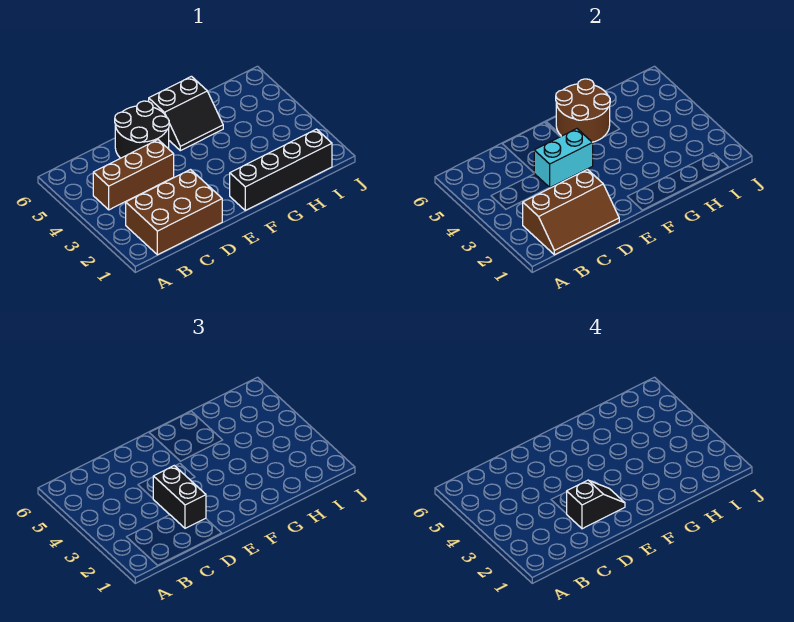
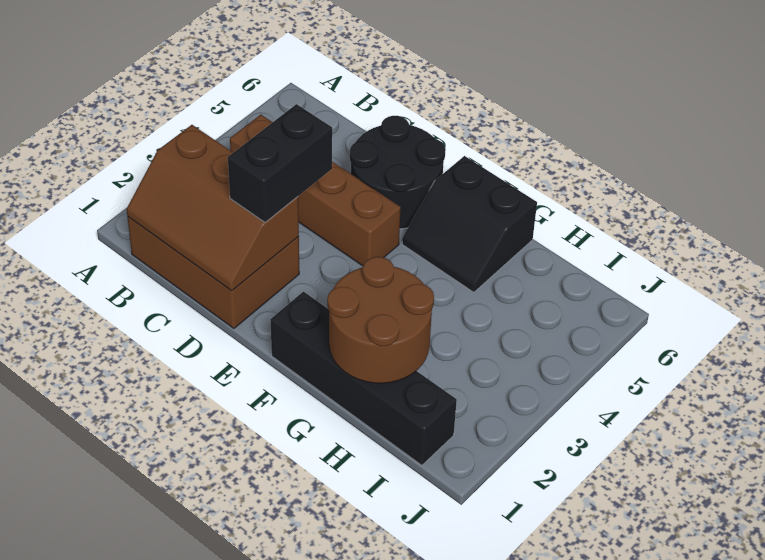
brown brick B4:D4 level 1 -> brown brick B4:E4 level 1
black slope D2:E2 level 4 top D -> none
cyan brick D4:E4 level 2 -> none
brown round brick F5:G6 level 2 -> brown round brick G1:H2 level 2

